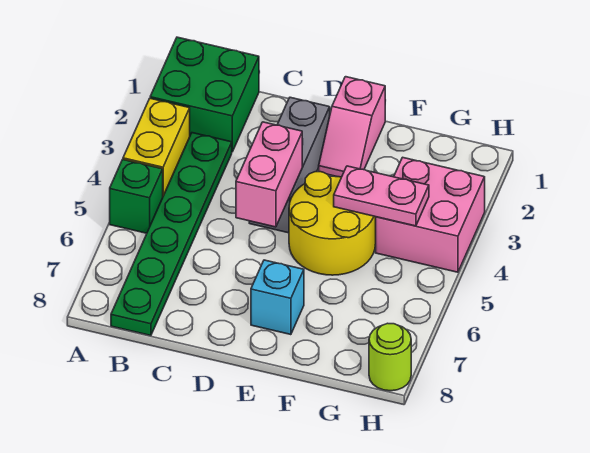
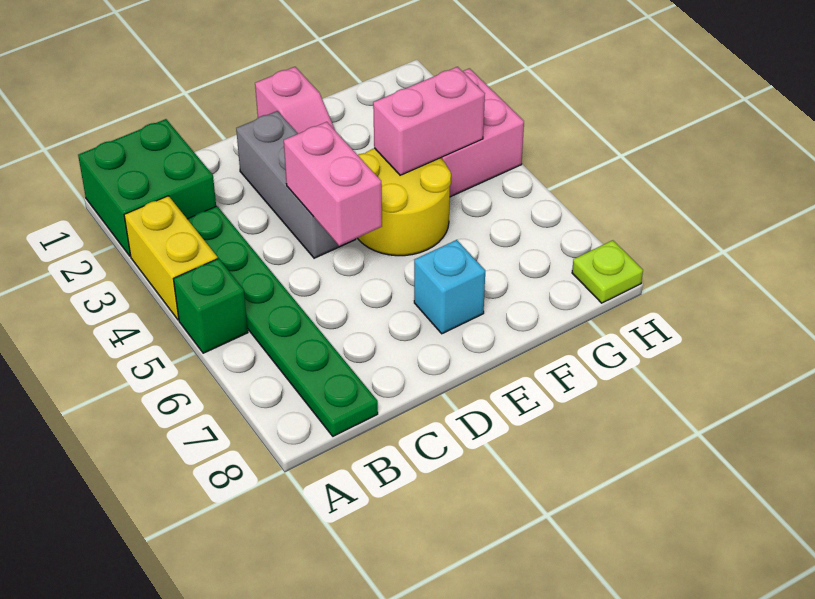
pink plate F4:G4 level 2 -> pink brick F4:G4 level 2
lime round brick H8 level 1 -> lime plate H8 level 1

